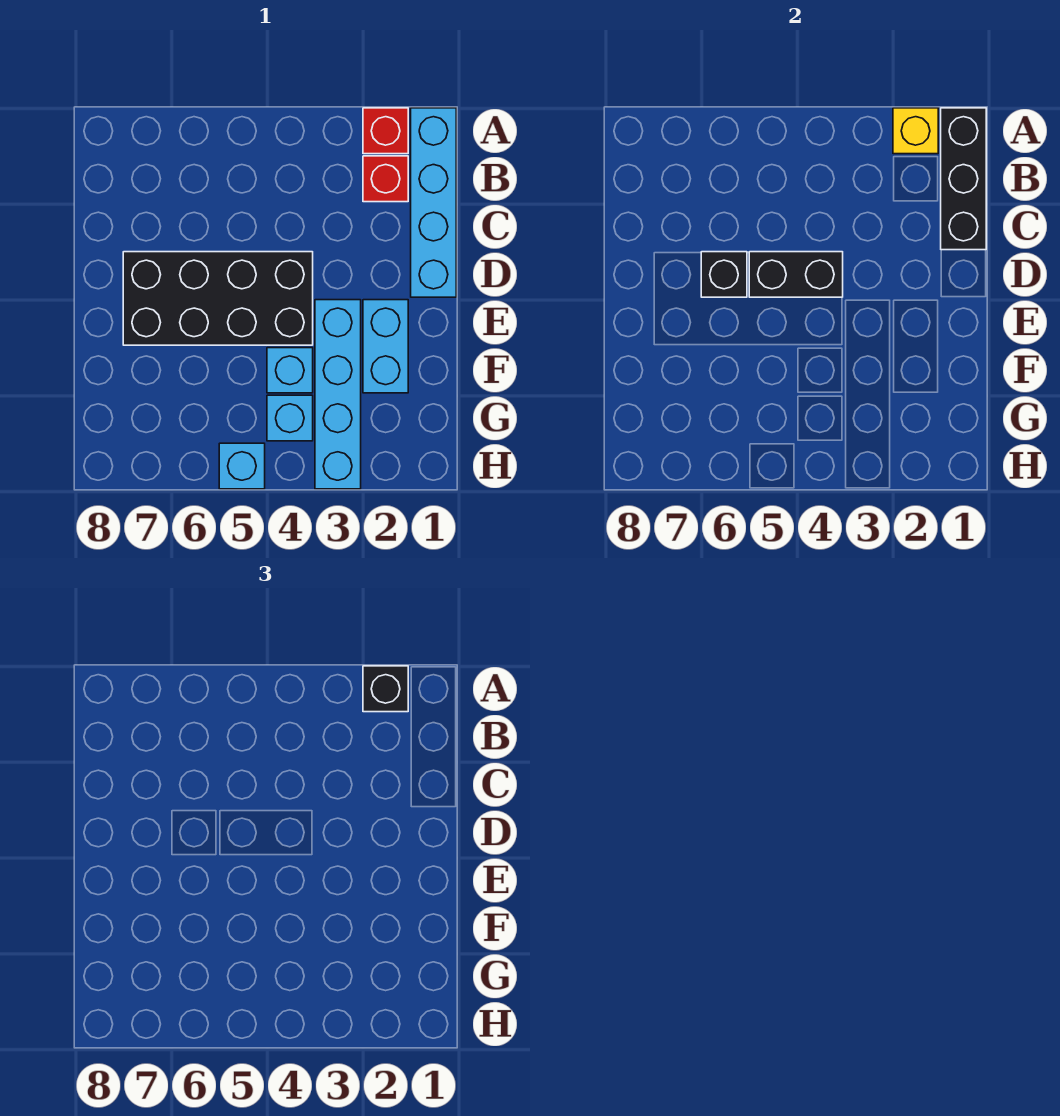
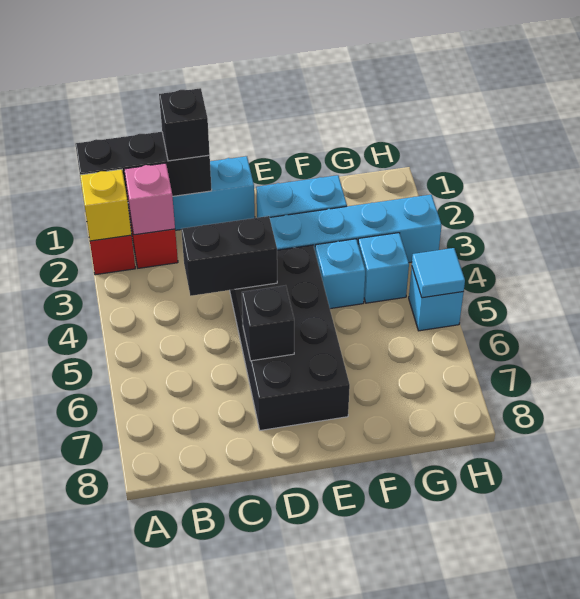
black brick A2 level 3 -> black brick C1 level 3
none -> pink brick B2 level 2
black brick D4:D5 level 2 -> black brick C4:D4 level 2
none -> cyan tile H5 level 2

